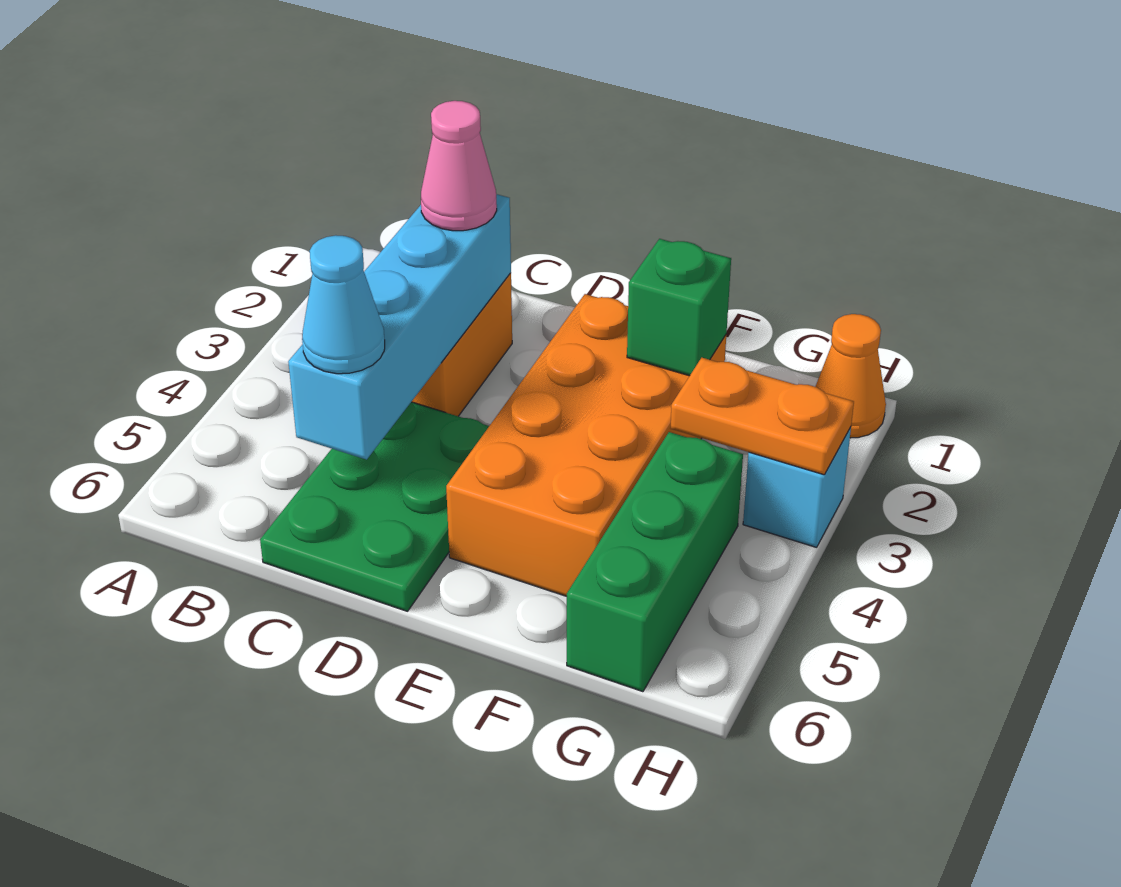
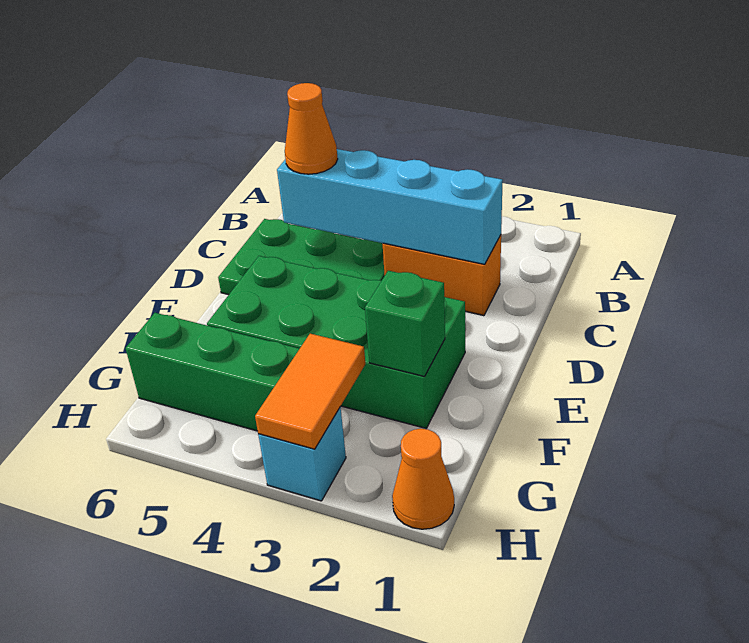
pink cone C2 level 3 -> none
cyan cone C5 level 3 -> orange cone C5 level 3
orange brick E2:F5 level 1 -> green brick E2:F5 level 1
orange plate G3:H3 level 2 -> orange tile G3:H3 level 2

